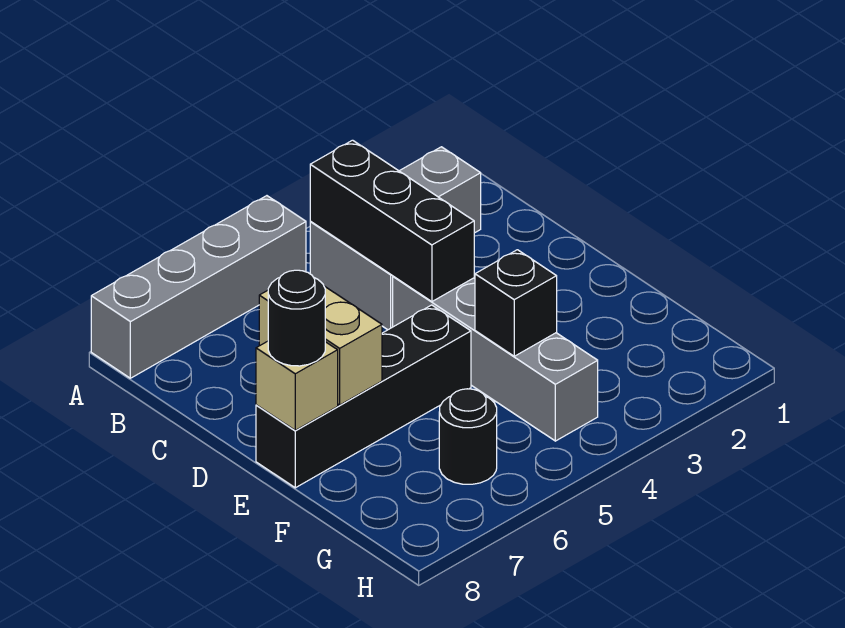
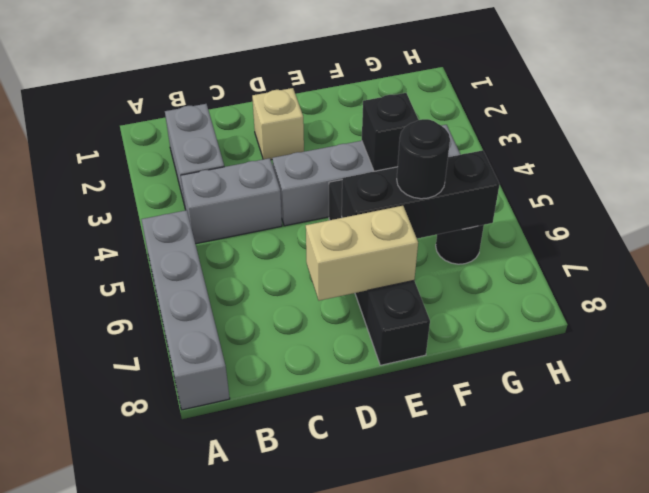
black brick B4:D4 level 2 -> black brick E6:G6 level 2
tan brick E8 level 2 -> tan brick D2 level 1
black round brick E8 level 3 -> black round brick F6 level 3

